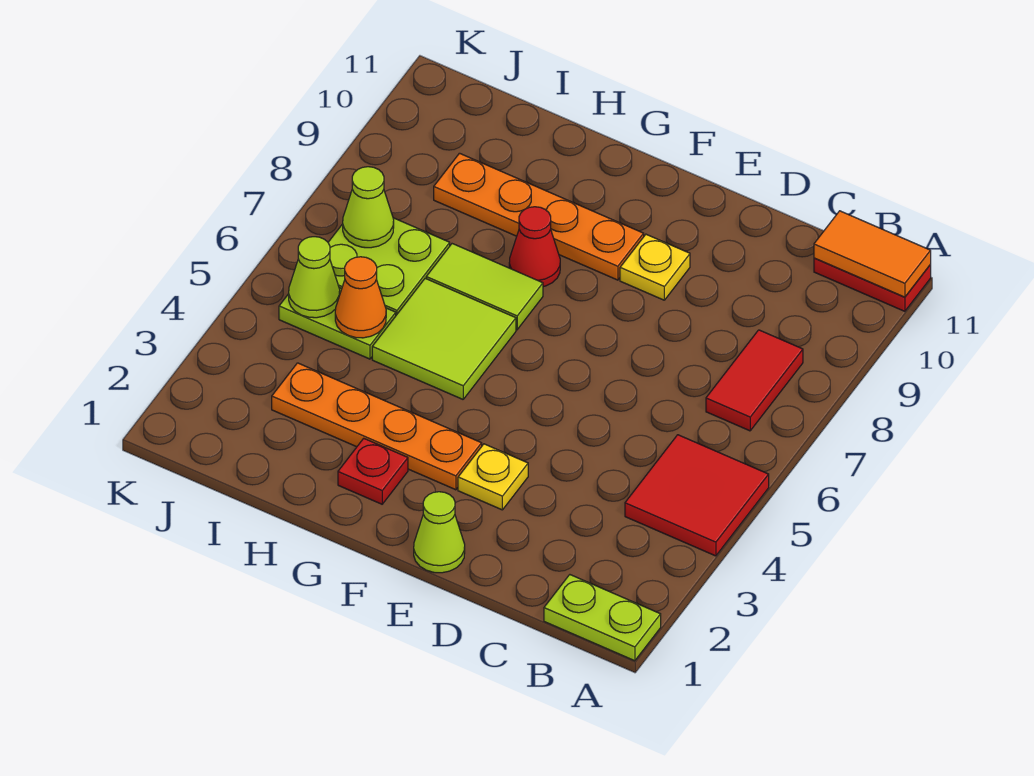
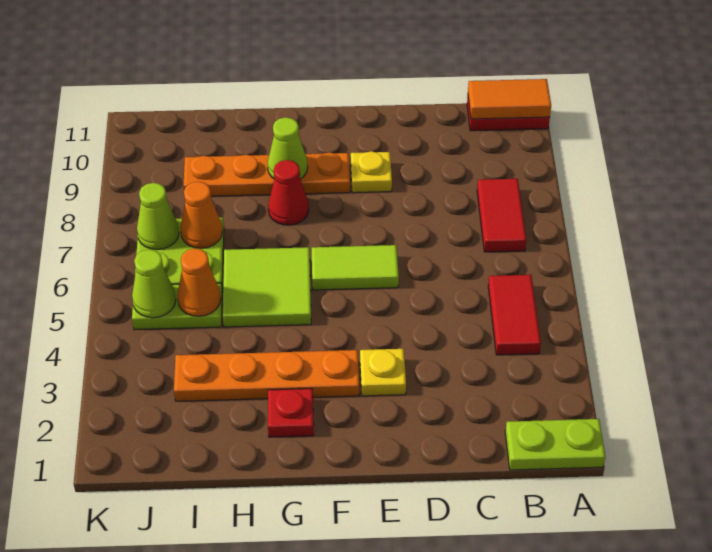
red tile A4:B5 level 1 -> red tile B4:B5 level 1
lime cone E1 level 1 -> lime cone G9 level 2
lime tile G7:H7 level 1 -> lime tile E6:F6 level 1
none -> orange cone I7 level 2

